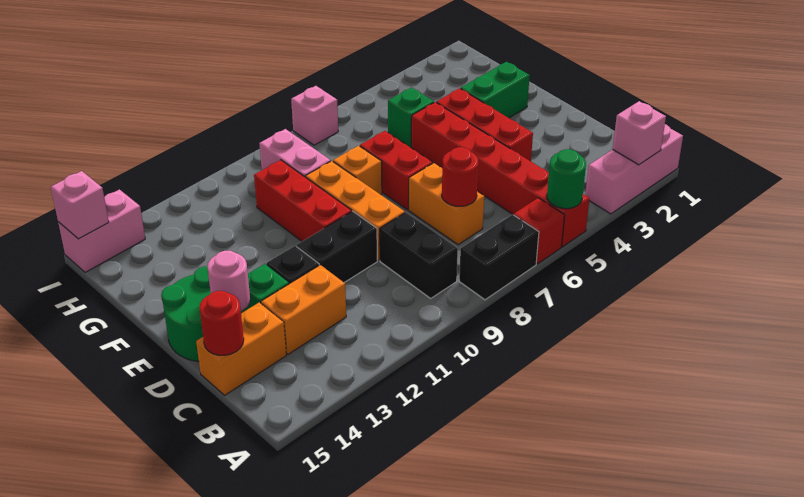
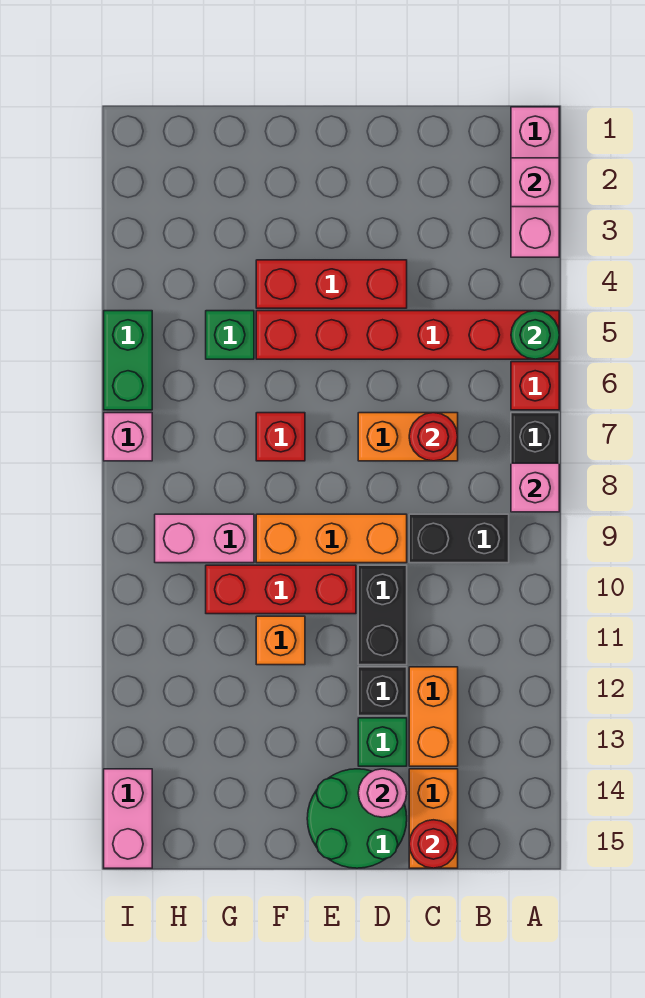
red brick E7:F7 level 1 -> red brick F7 level 1
green brick F2:F3 level 1 -> green brick I5:I6 level 1
orange brick F8 level 1 -> orange brick F11 level 1
pink brick I15 level 2 -> pink brick A8 level 2

